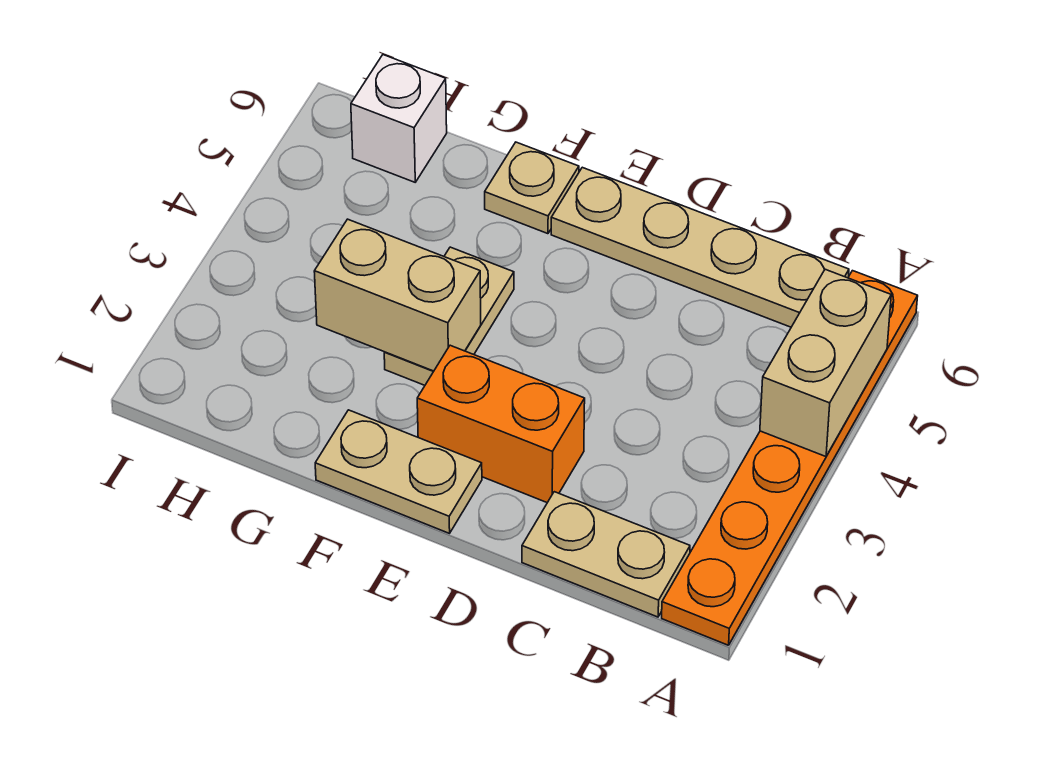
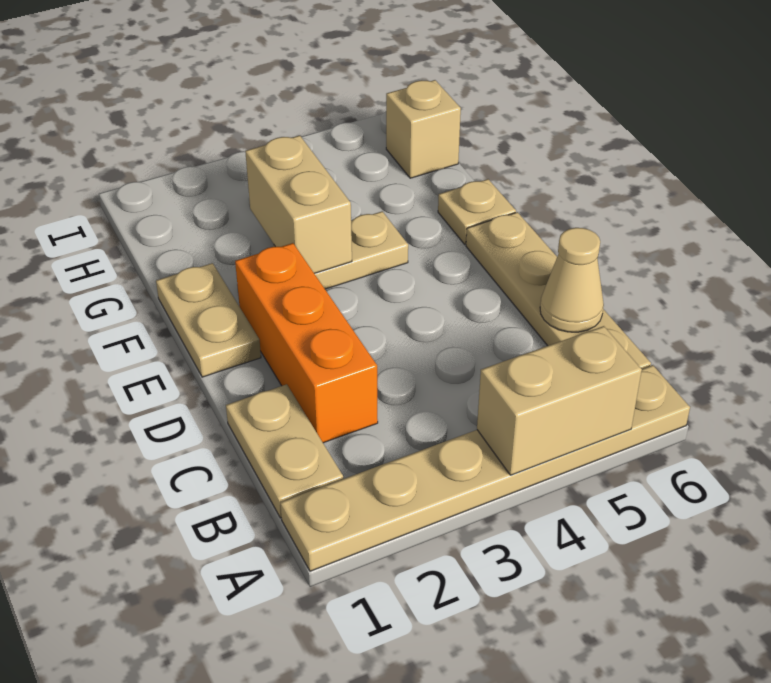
orange plate A1:A6 level 1 -> tan plate A1:A6 level 1
none -> tan cone C6 level 2
orange brick D2:E2 level 1 -> orange brick C2:E2 level 1
white brick H6 level 1 -> tan brick H6 level 1

